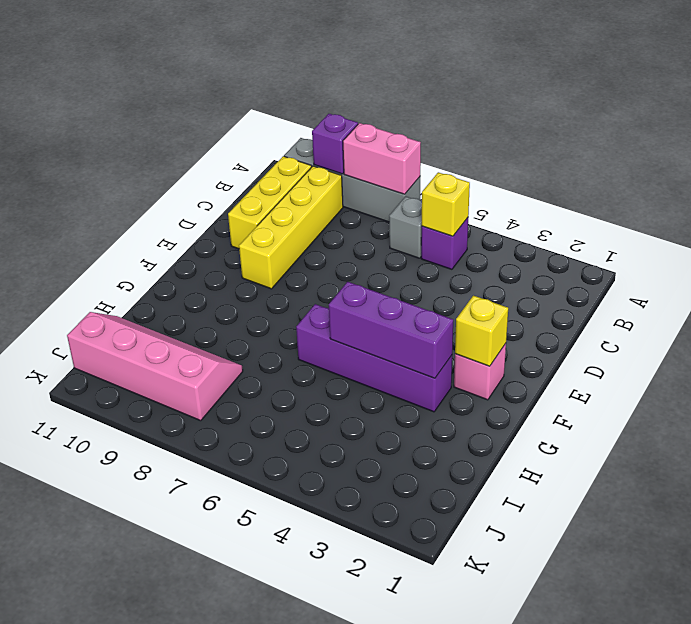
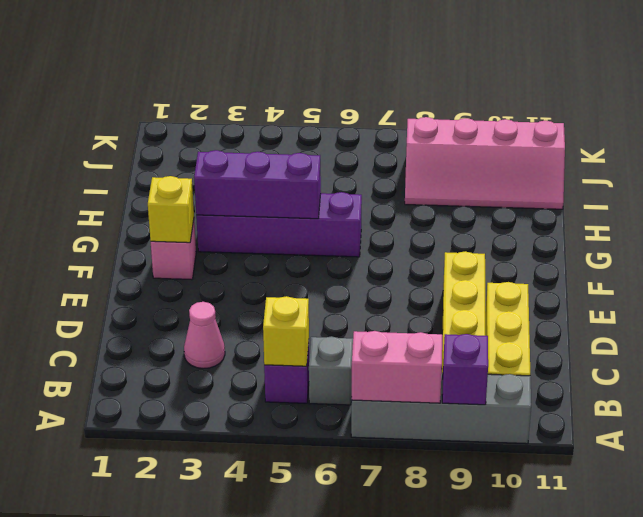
none -> pink cone C3 level 1

